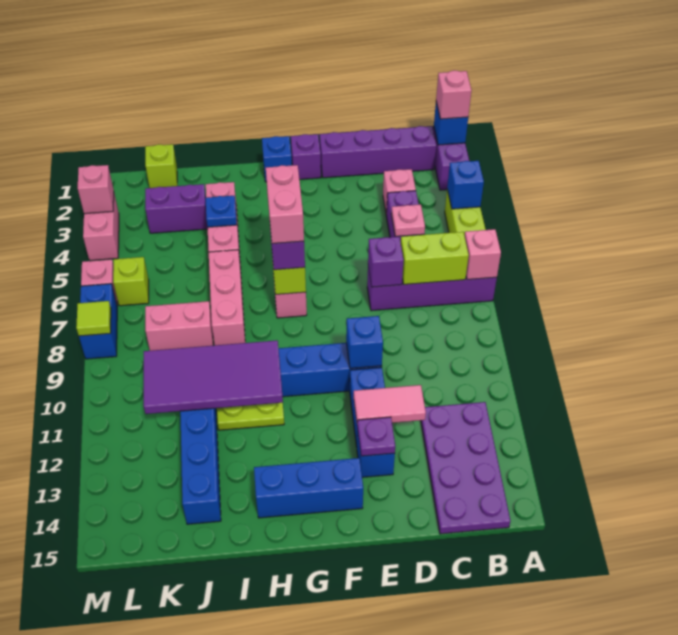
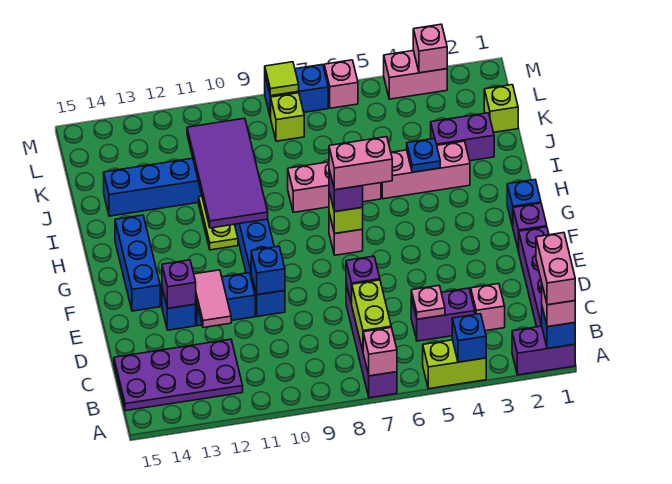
purple plate E13 level 2 -> purple brick E13 level 2
purple brick J3:K3 level 1 -> purple brick J2:J3 level 1
pink brick J8:K8 level 1 -> pink brick A1:B1 level 4
lime brick L6 level 1 -> lime brick L8 level 1

